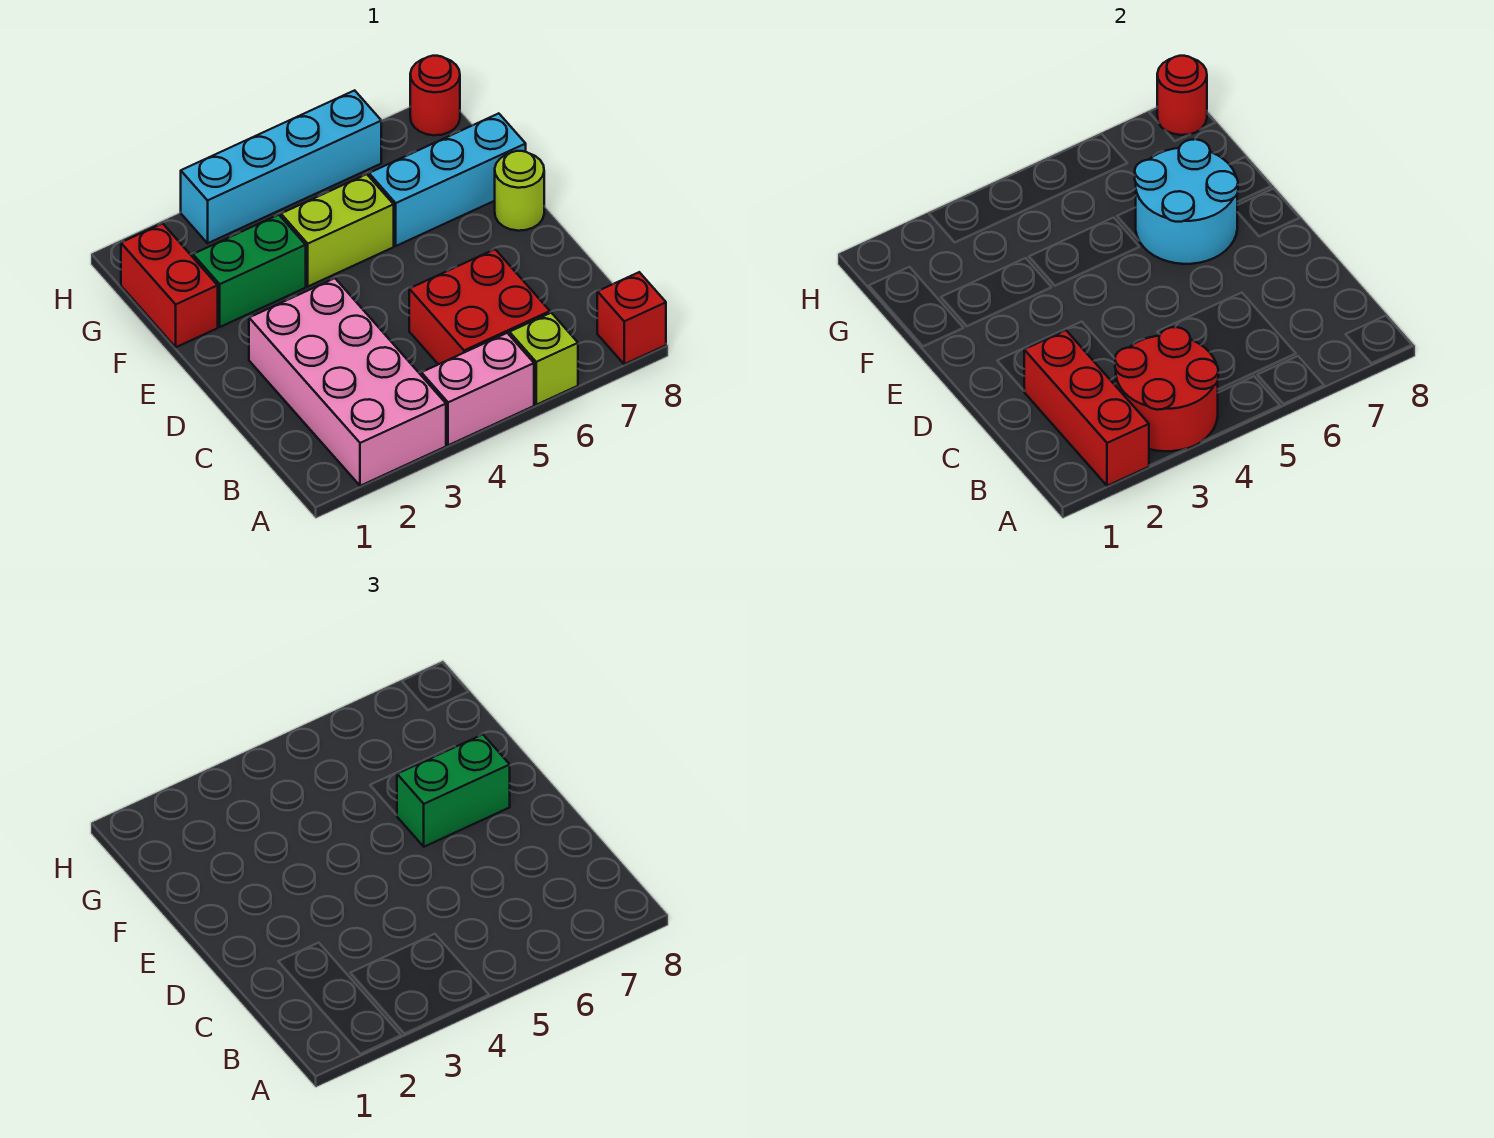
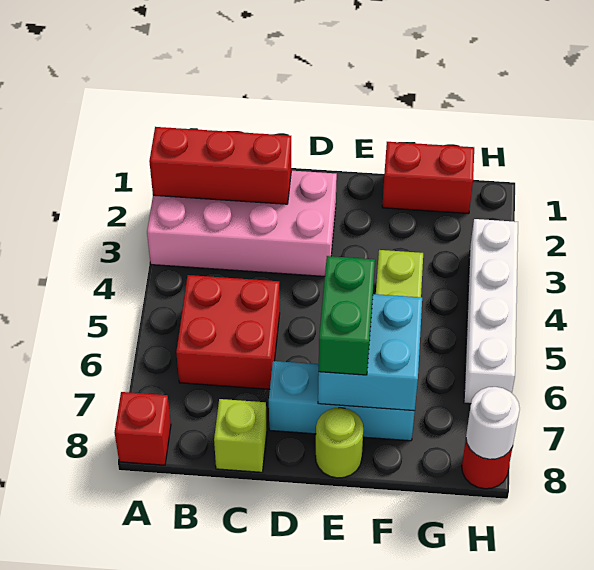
red round brick A3:B4 level 2 -> none
pink brick A4:A5 level 1 -> none
lime brick A6 level 1 -> lime brick C8 level 1
cyan round brick E6:F7 level 2 -> cyan brick E6:F7 level 2
green brick F2:F3 level 1 -> none
cyan brick F6:F8 level 1 -> cyan brick D7:F7 level 1
cyan brick H3:H6 level 1 -> white brick H3:H6 level 1
red round brick H8 level 2 -> white round brick H8 level 2

